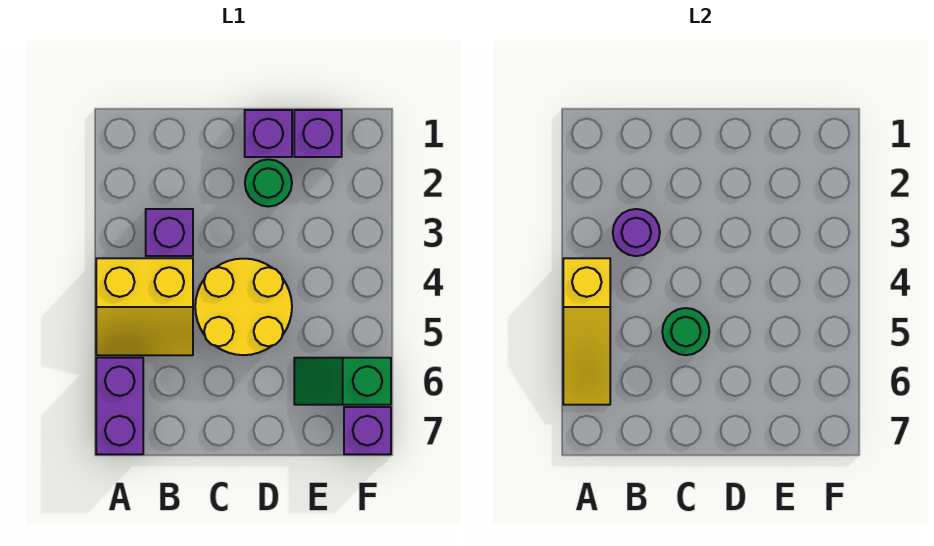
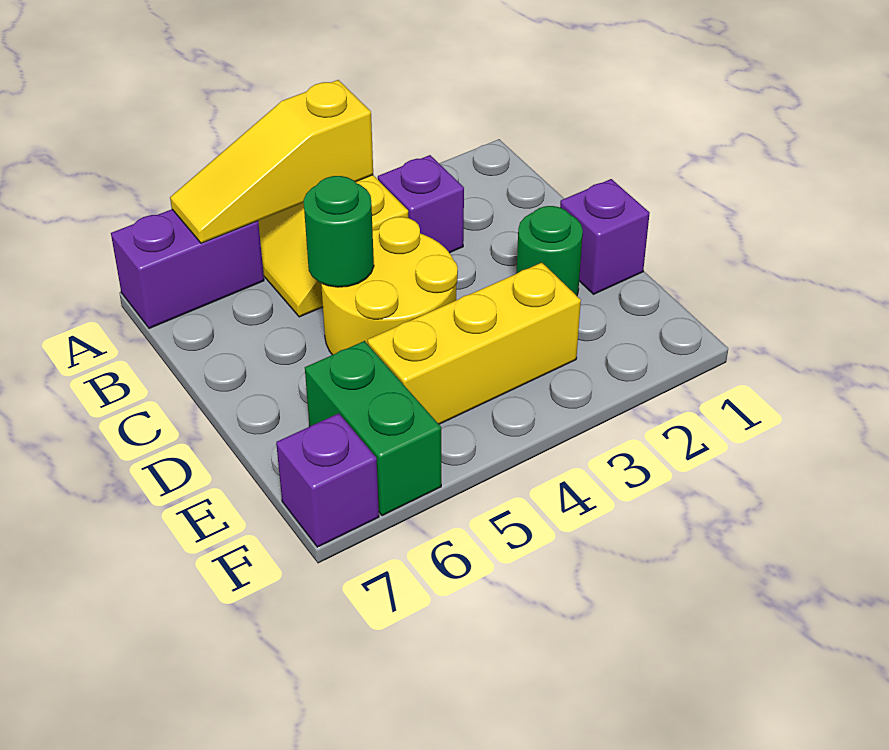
purple round brick B3 level 2 -> none
purple brick E1 level 1 -> none
none -> yellow brick E3:E5 level 1
green slope E6:F6 level 1 top F -> green brick E6:F6 level 1

